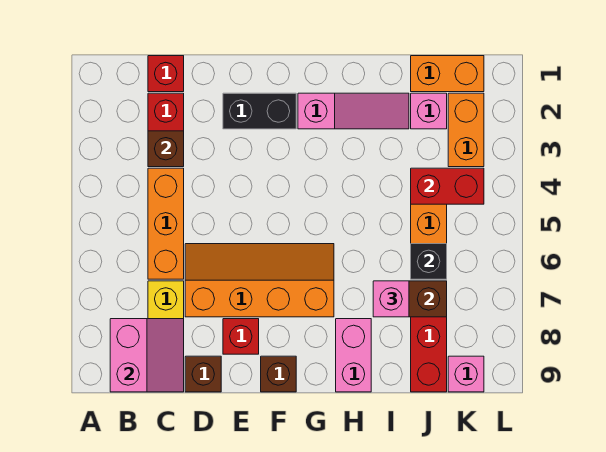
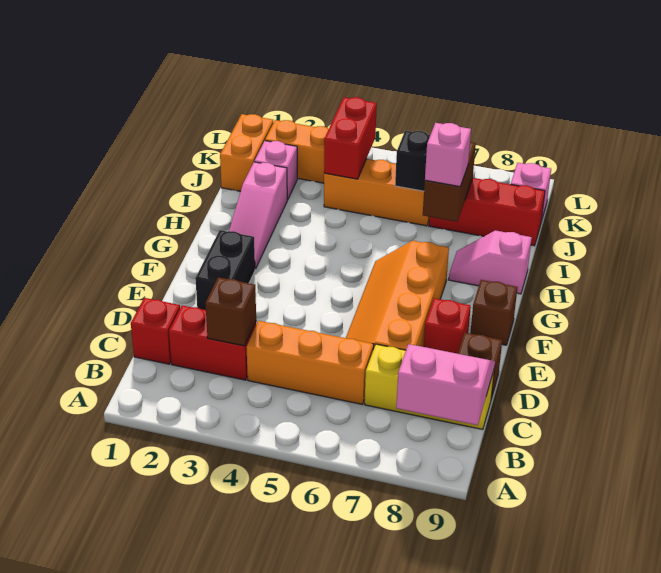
pink slope G2:I2 level 1 top G -> pink slope G2:I2 level 1 top I
pink brick H8:H9 level 1 -> pink slope H8:H9 level 1 top 9

